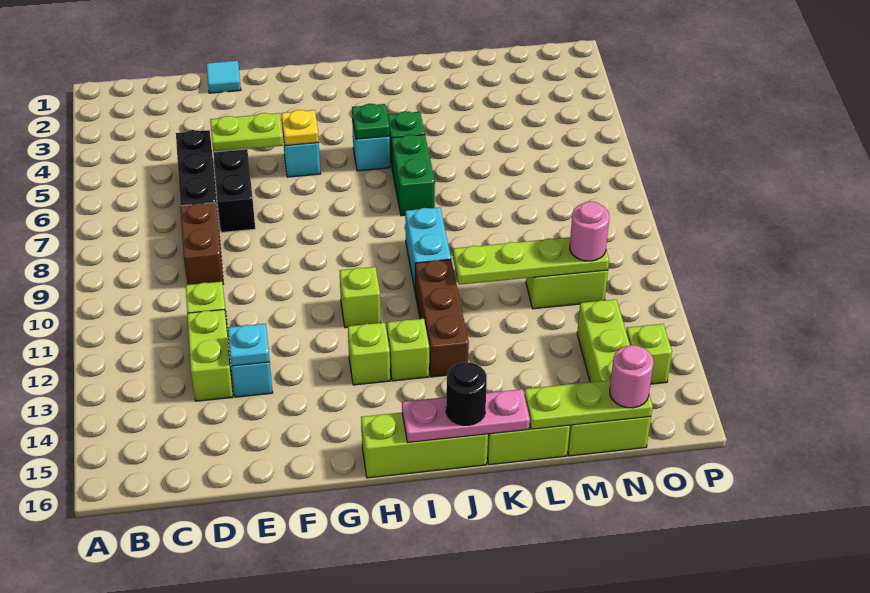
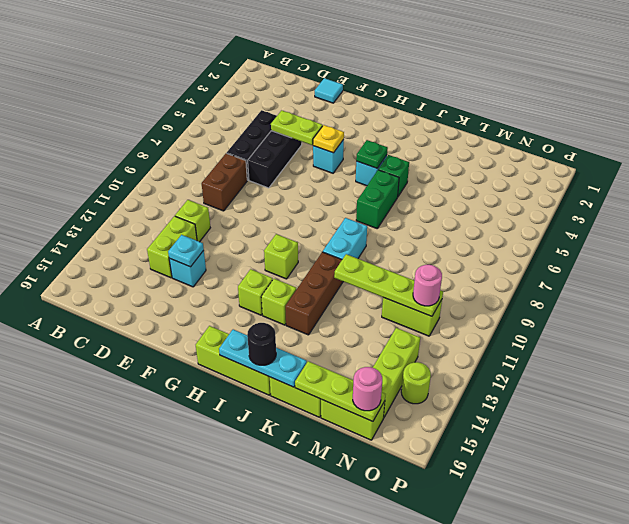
pink plate I16:K16 level 2 -> cyan plate I16:K16 level 2
lime brick O14 level 1 -> lime round brick O14 level 1

